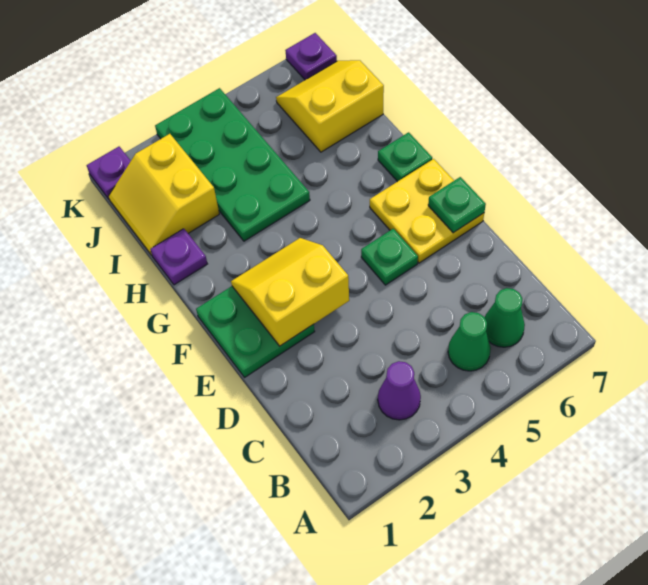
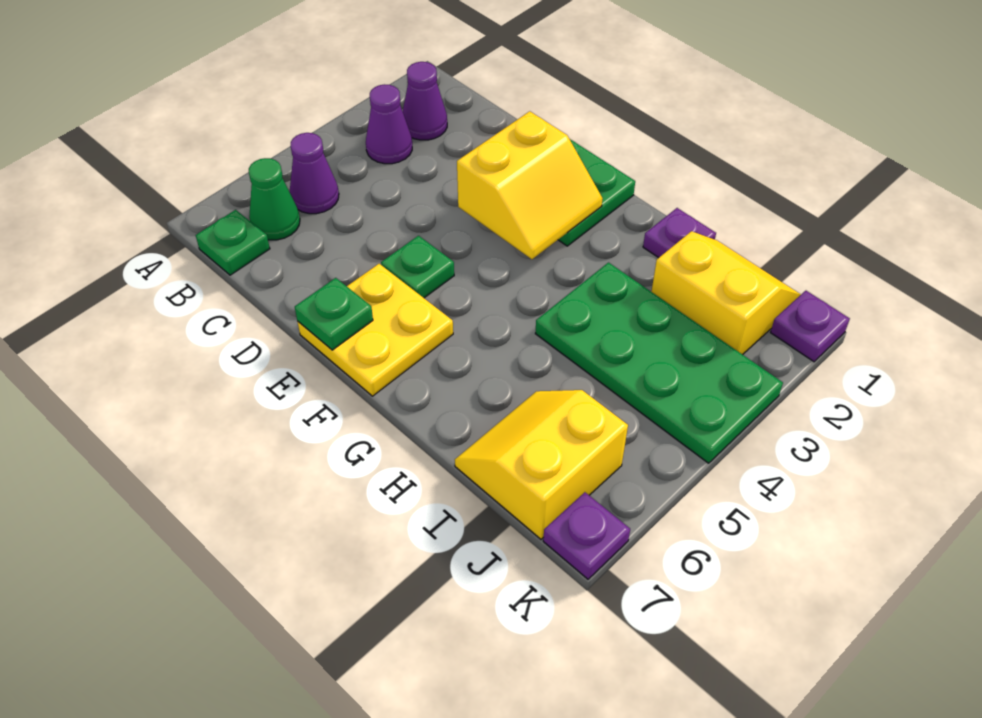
none -> purple cone B2 level 1
green cone B5 level 1 -> purple cone B5 level 1
green plate G7 level 1 -> green plate B7 level 1
yellow slope I6:J7 level 1 top I -> yellow slope I6:J7 level 1 top J

